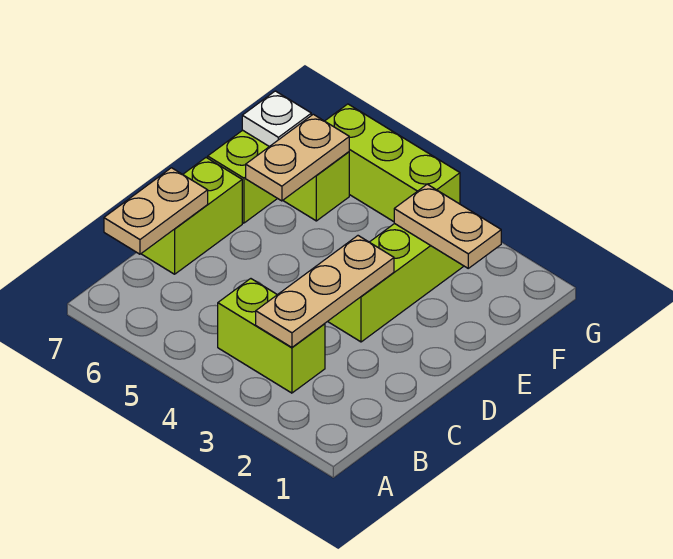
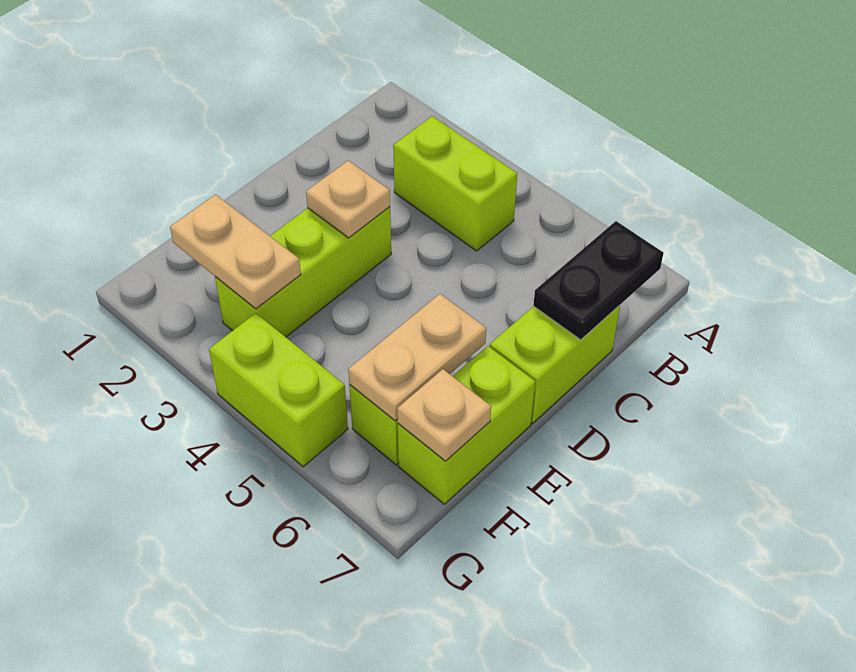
tan plate B3:D3 level 2 -> tan plate D3 level 2
tan plate B7:C7 level 2 -> black plate B7:C7 level 2
white plate F7 level 2 -> tan plate F7 level 2
lime brick G4:G6 level 1 -> lime brick G4:G5 level 1

